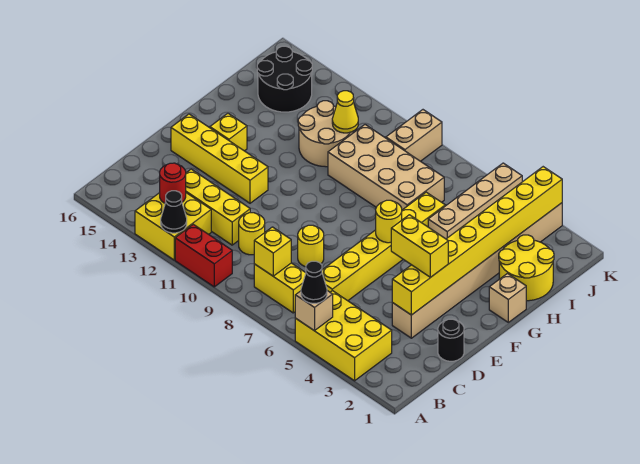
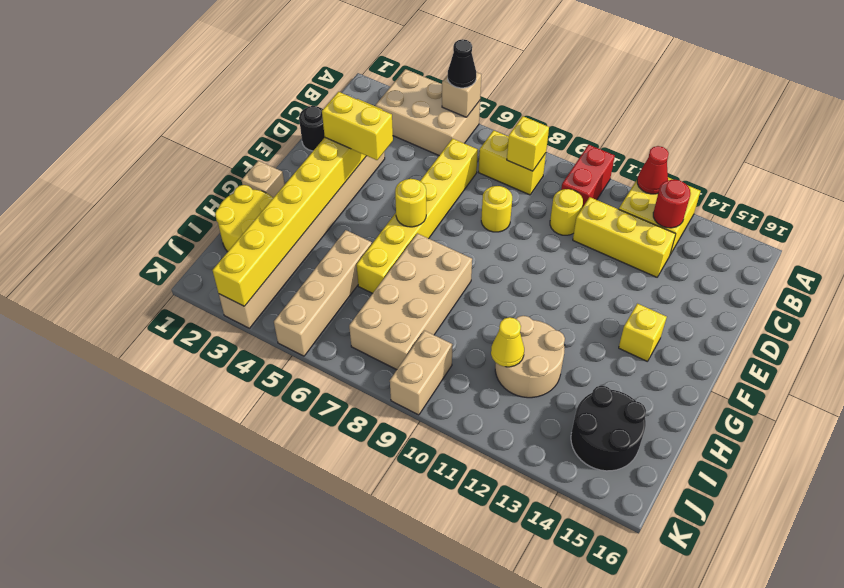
yellow brick A3:B5 level 1 -> tan brick A3:B5 level 1
red brick A10:A11 level 1 -> red brick A10:B10 level 1
black cone A12 level 2 -> red cone A12 level 2
yellow brick E12:E15 level 1 -> none
tan brick H7:I10 level 1 -> tan brick G7:J8 level 1

